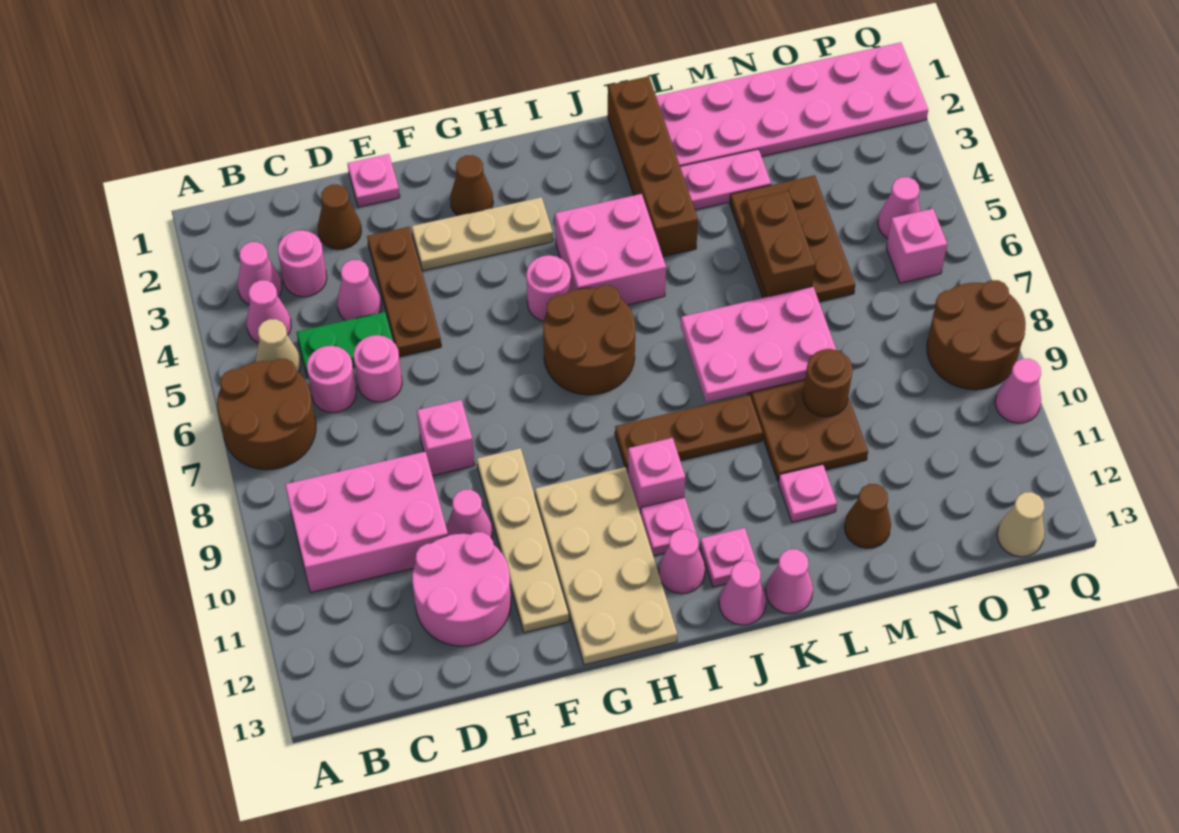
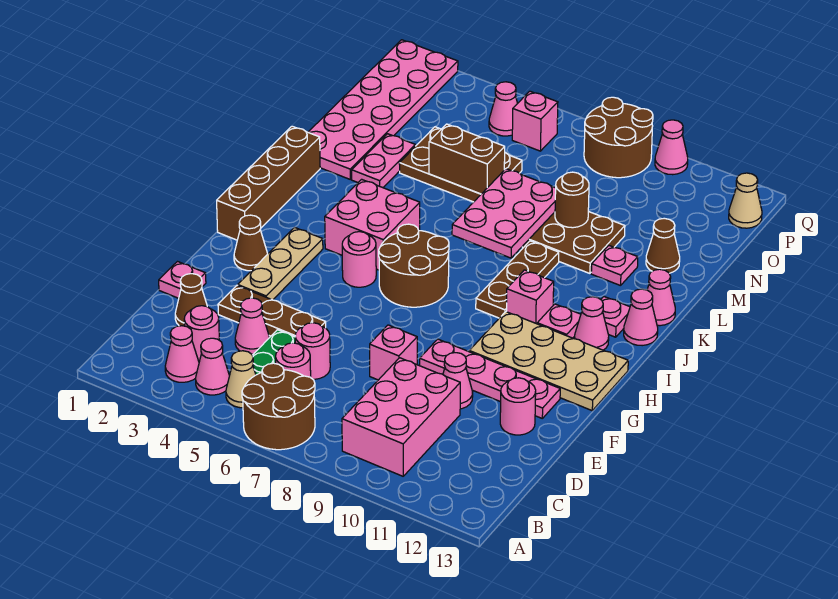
pink round brick D11:E12 level 1 -> pink round brick E12 level 1
tan plate F9:F12 level 1 -> pink plate F9:F12 level 1
brown brick K1:K4 level 1 -> brown brick H1:K1 level 1

